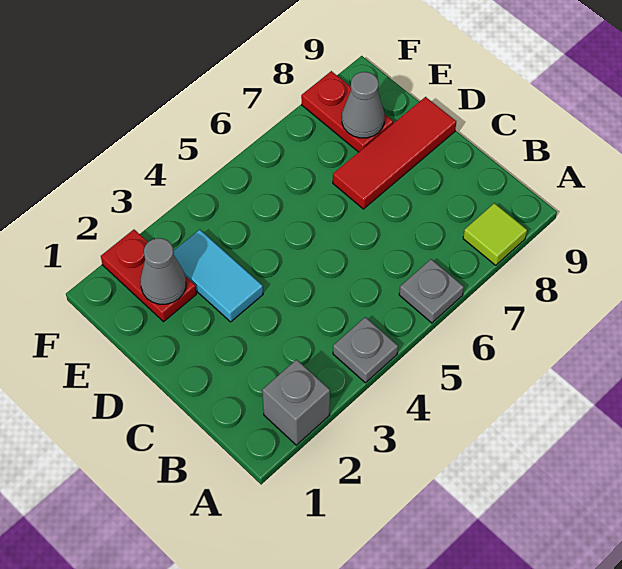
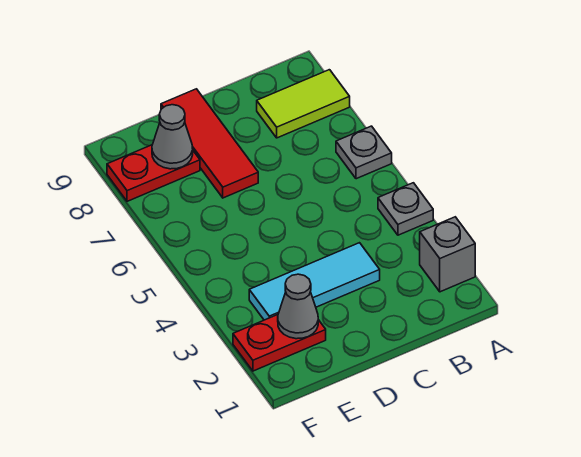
lime tile A8 level 1 -> lime tile A8:B8 level 1
cyan tile D3:E3 level 1 -> cyan tile C3:E3 level 1

